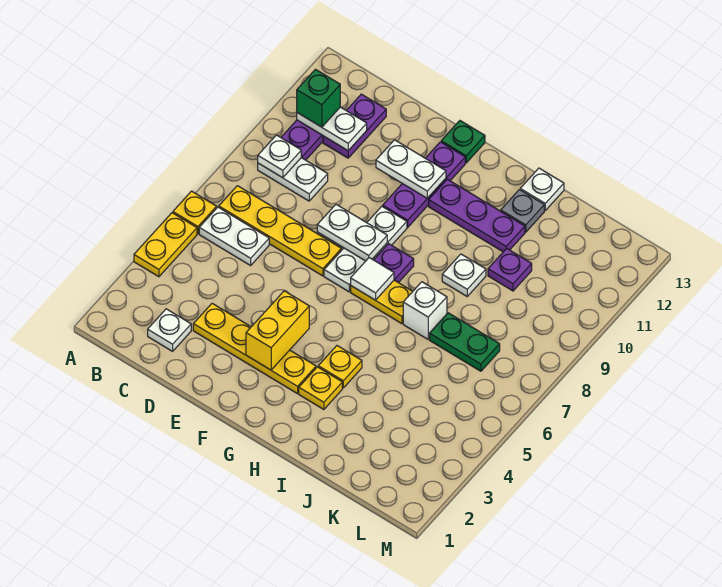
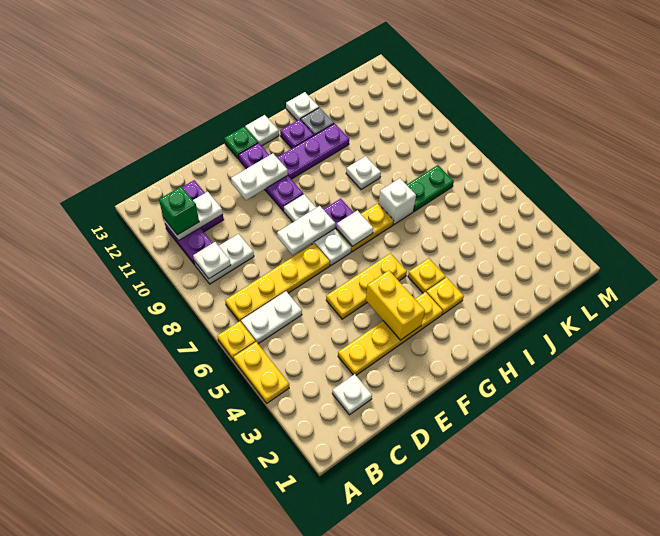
none -> yellow plate E5:G5 level 1
none -> white plate G13 level 1
purple plate J10 level 1 -> purple plate H12 level 1

